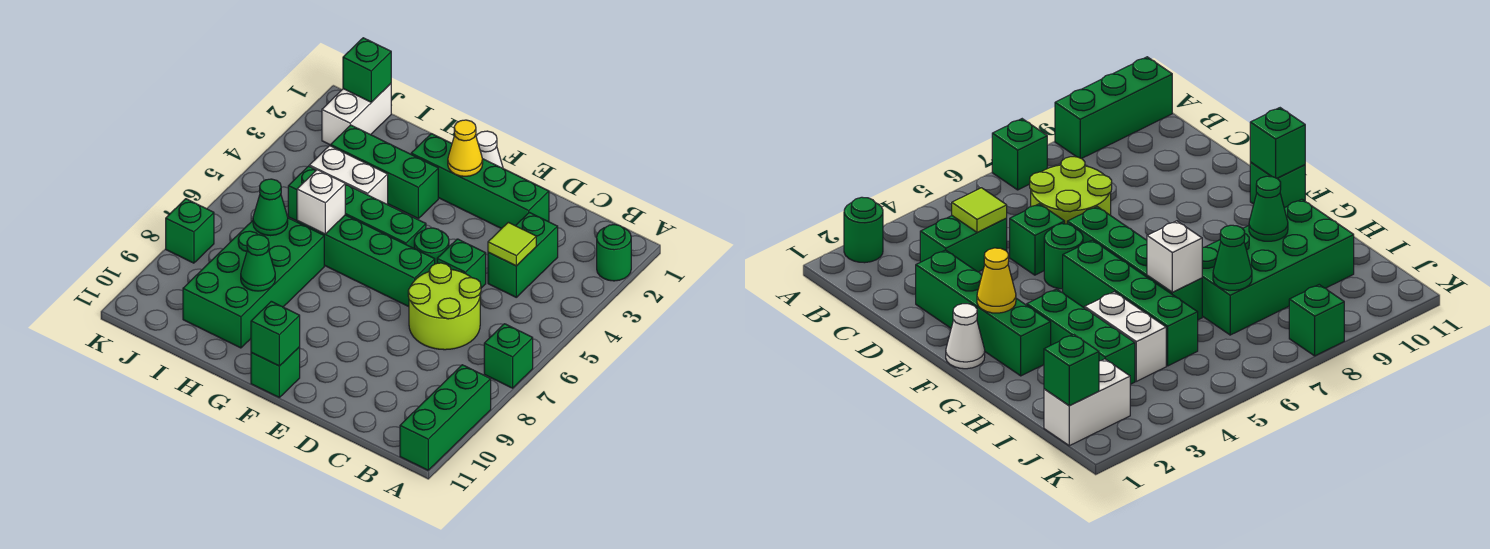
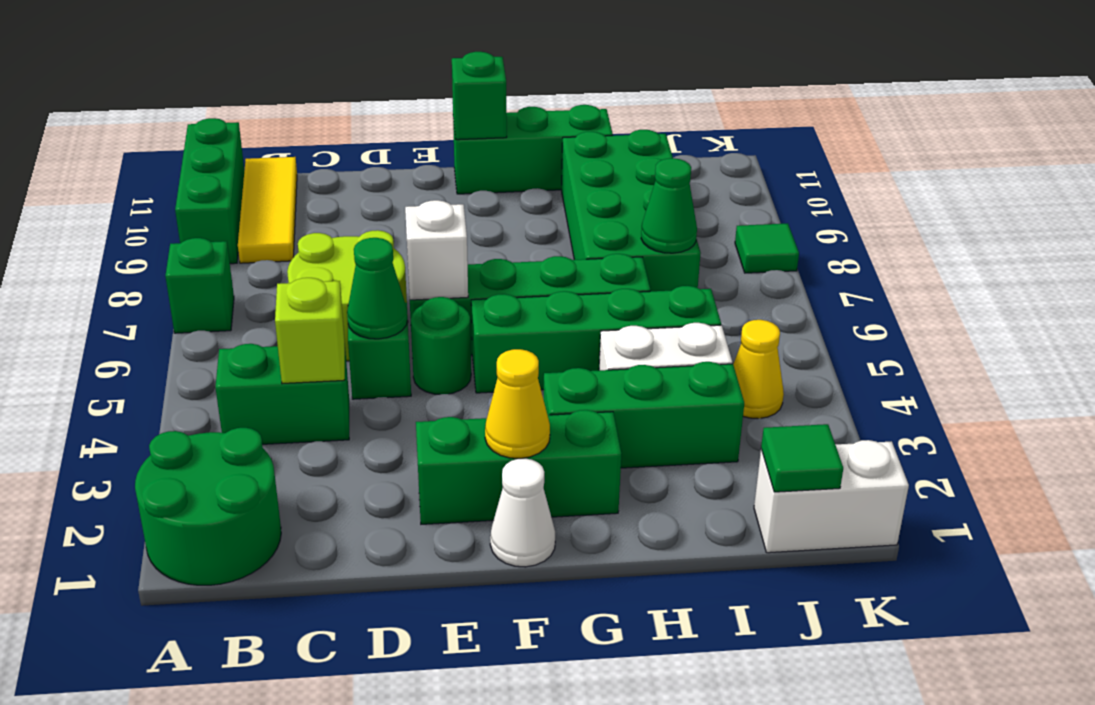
green round brick A2 level 1 -> green round brick A1:B2 level 1
none -> yellow tile B9:B11 level 1
green brick C3:C4 level 1 -> green brick B4:C4 level 1
lime tile C4 level 2 -> lime brick C4 level 2
green brick D2:G2 level 1 -> green brick E2:G2 level 1
green brick F11 level 1 -> green brick F11:H11 level 1
white brick H6 level 2 -> white brick E6 level 2
green cone H9 level 2 -> green cone D5 level 2
white brick J1:J2 level 1 -> white brick J1:K1 level 1
green brick J1 level 2 -> green tile J1 level 2
none -> yellow cone J4 level 1
green brick K8 level 1 -> green tile K8 level 1

